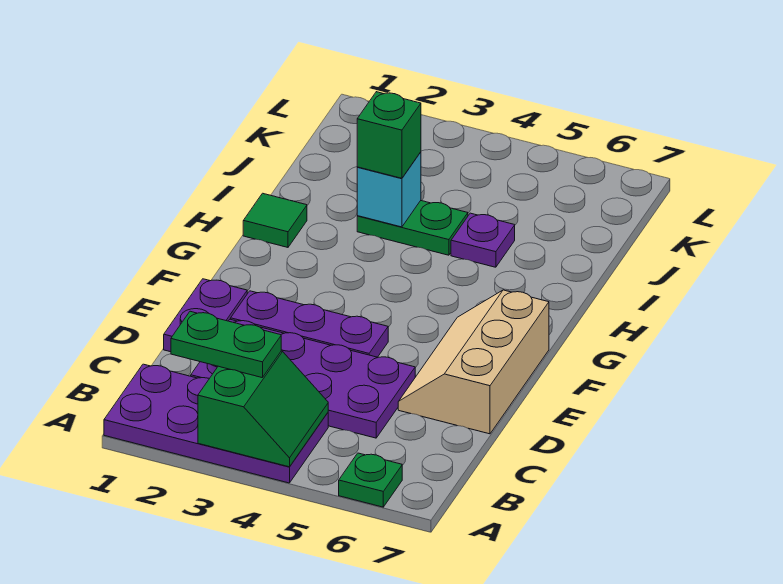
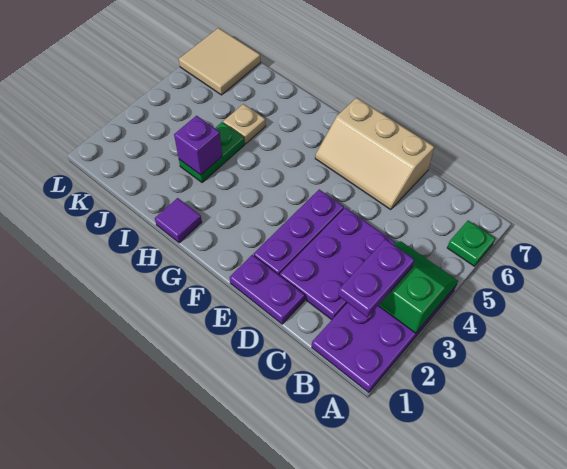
green plate B2:B3 level 3 -> purple plate B2:B3 level 3
purple plate C2:D5 level 1 -> purple plate C2:D4 level 1
green tile H1 level 1 -> purple tile H1 level 1
cyan brick I3 level 2 -> purple brick I3 level 2
green brick I3 level 3 -> none
purple plate I5 level 1 -> tan plate I5 level 1
none -> tan tile K6:L7 level 1

